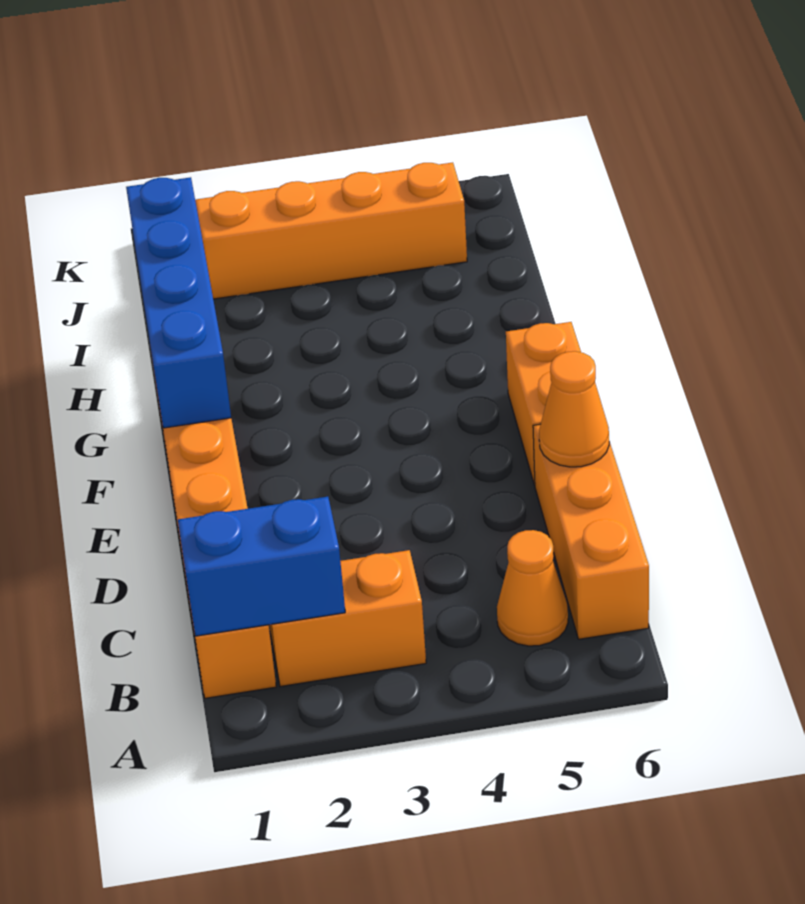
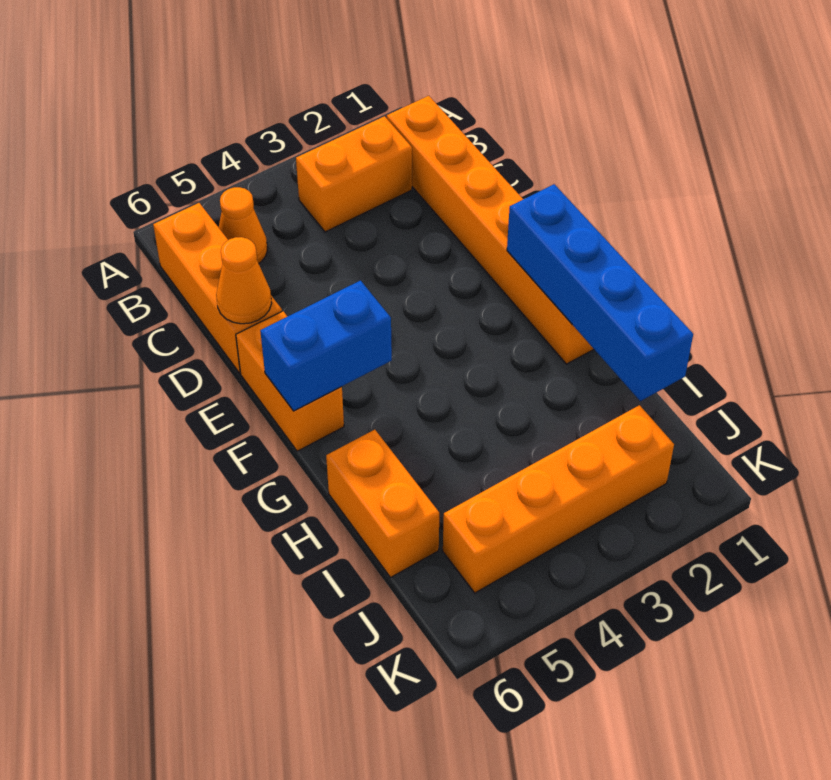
blue brick B1:B2 level 2 -> blue brick F5:F6 level 2
none -> orange brick H6:I6 level 1

